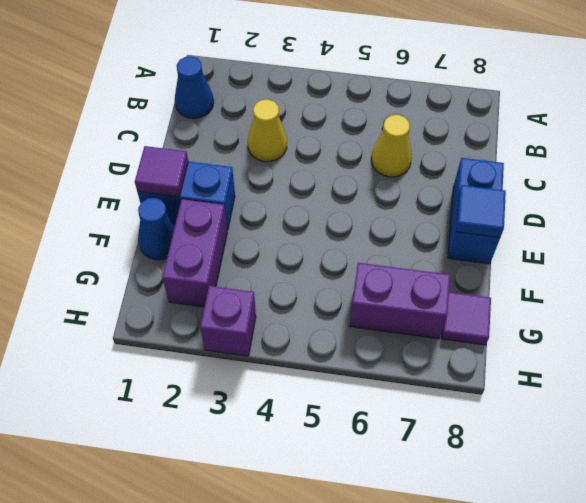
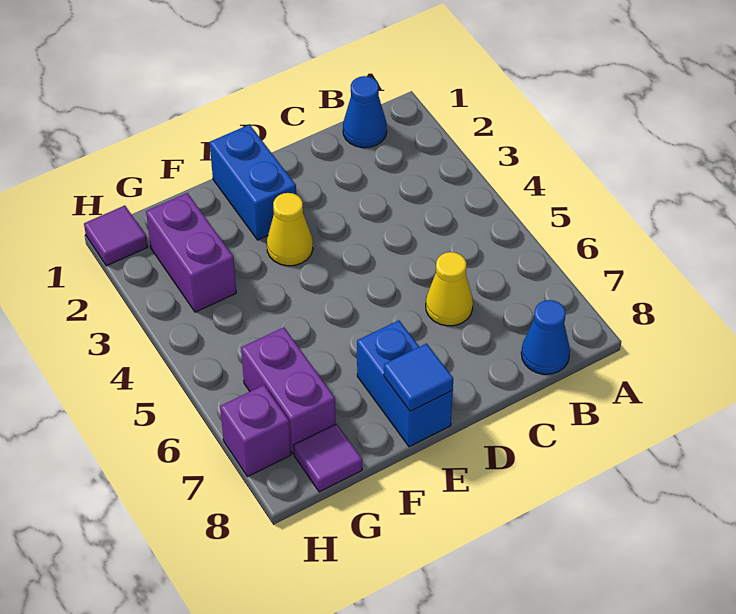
yellow cone C3 level 1 -> yellow cone E3 level 1
blue brick D8:E8 level 1 -> blue brick E7:E8 level 1
purple tile E1 level 2 -> purple tile H1 level 1
blue cone F1 level 1 -> blue cone B8 level 1
purple brick F2:G2 level 1 -> purple brick G2:G3 level 1
purple brick H3 level 1 -> purple brick H7 level 1

